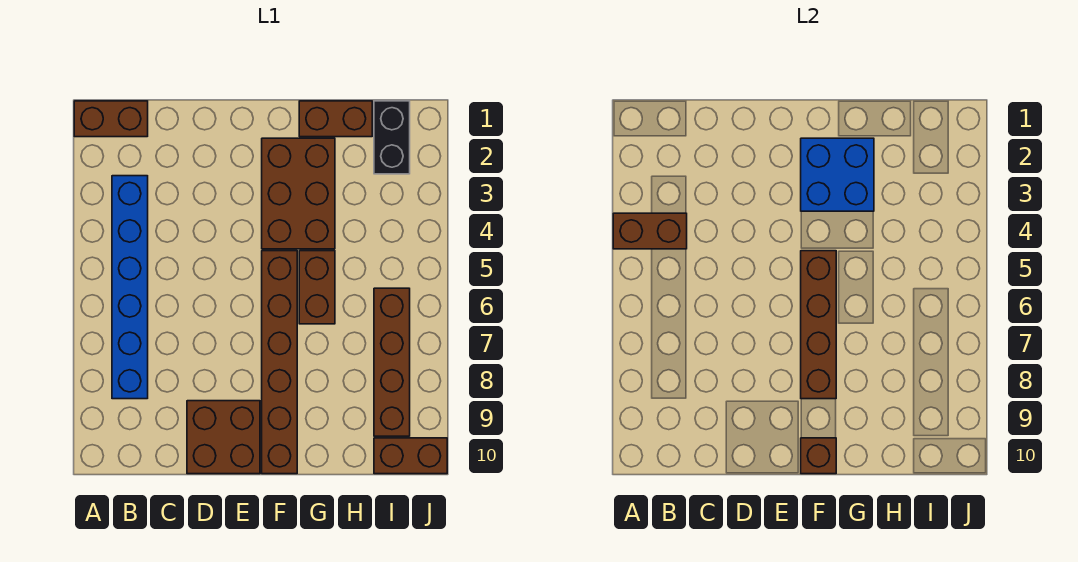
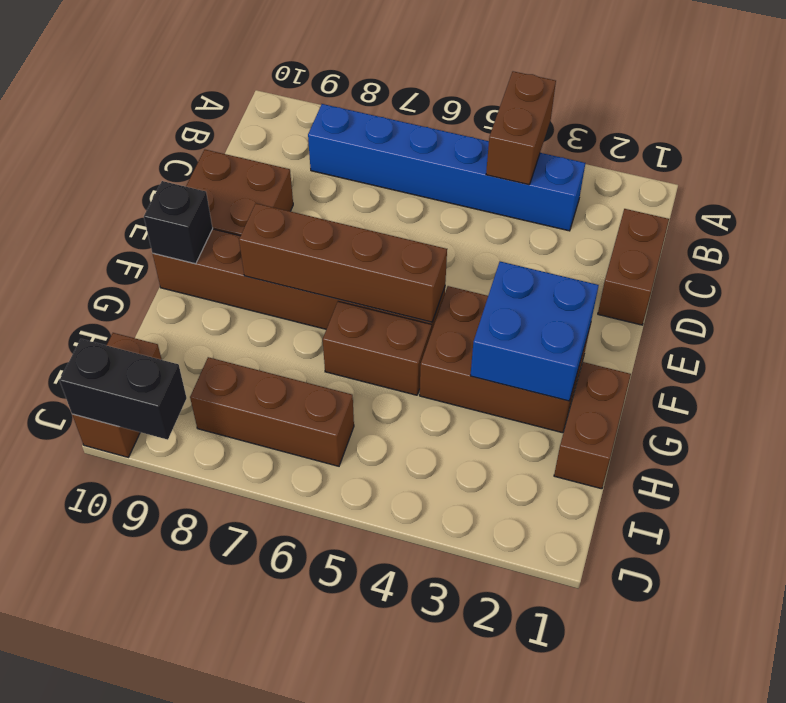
brown brick A1:B1 level 1 -> brown brick C1:D1 level 1
brown brick F10 level 2 -> black brick F10 level 2
black brick I1:I2 level 1 -> black brick J9:J10 level 2
brown brick I6:I9 level 1 -> brown brick I6:I8 level 1

